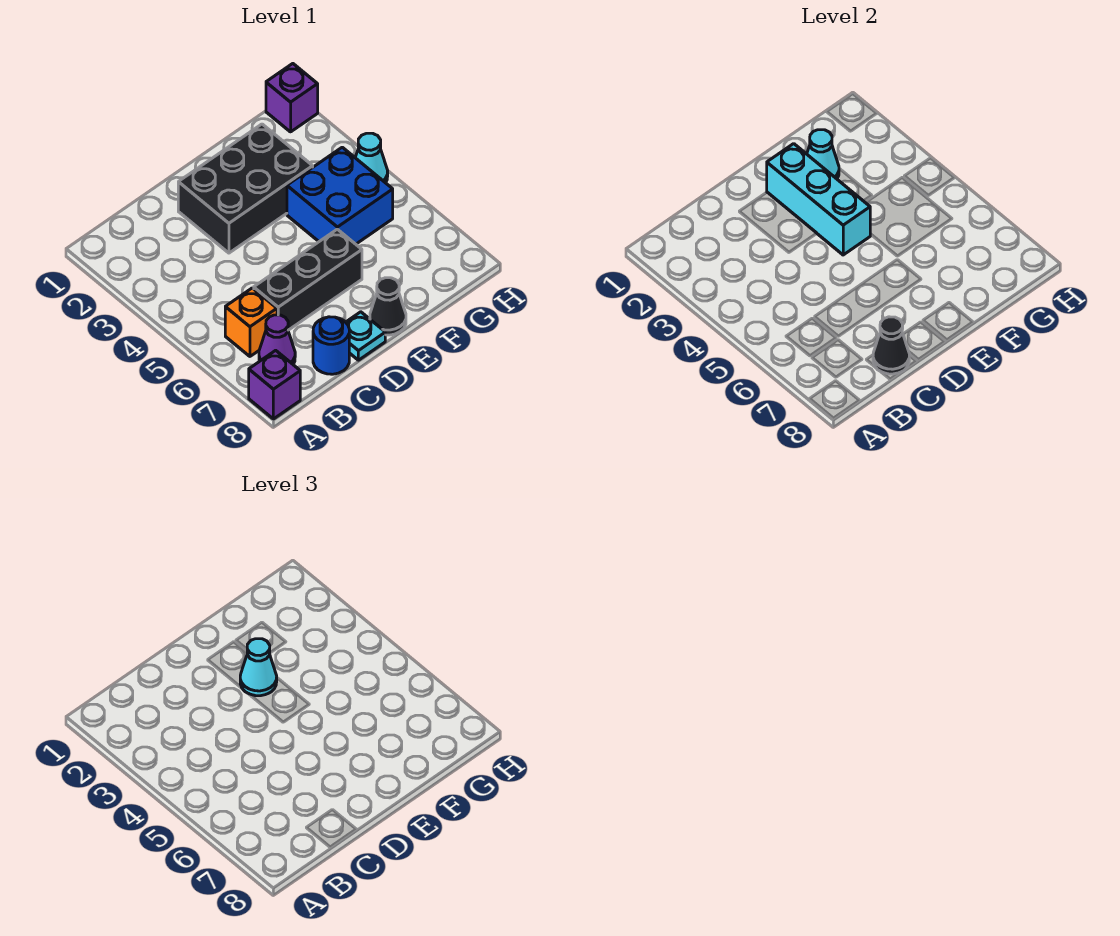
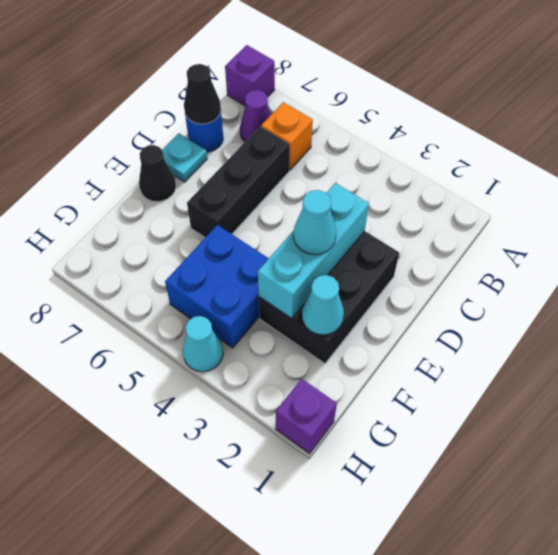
cyan brick E2:E4 level 2 -> cyan brick D3:F3 level 2

